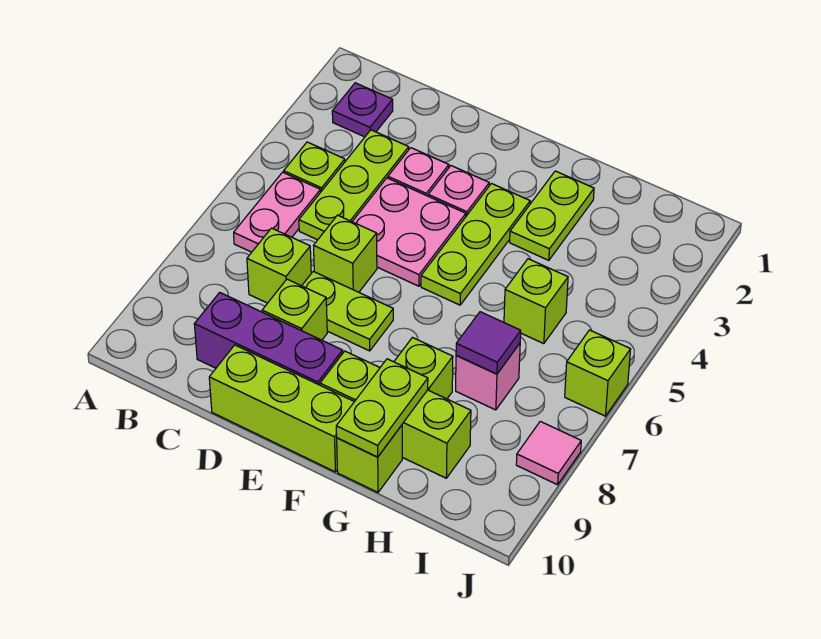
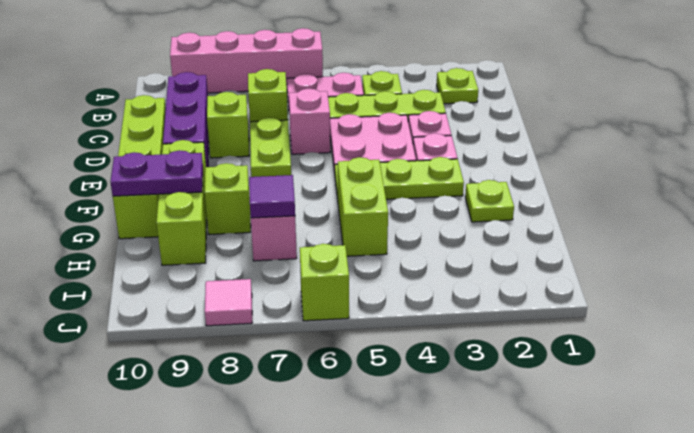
none -> pink brick A6:A9 level 1
purple plate B2 level 1 -> lime plate B2 level 1
lime brick D6 level 1 -> pink brick D6 level 1
lime plate G2:G3 level 1 -> lime plate G2 level 1
lime plate G9:G10 level 2 -> purple plate G9:G10 level 2
lime brick H5 level 1 -> lime brick G5:H5 level 1

